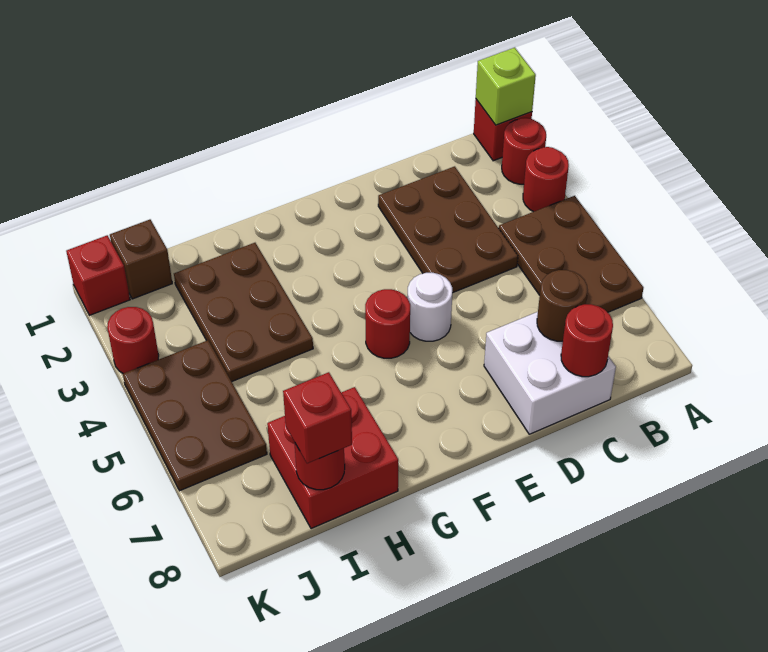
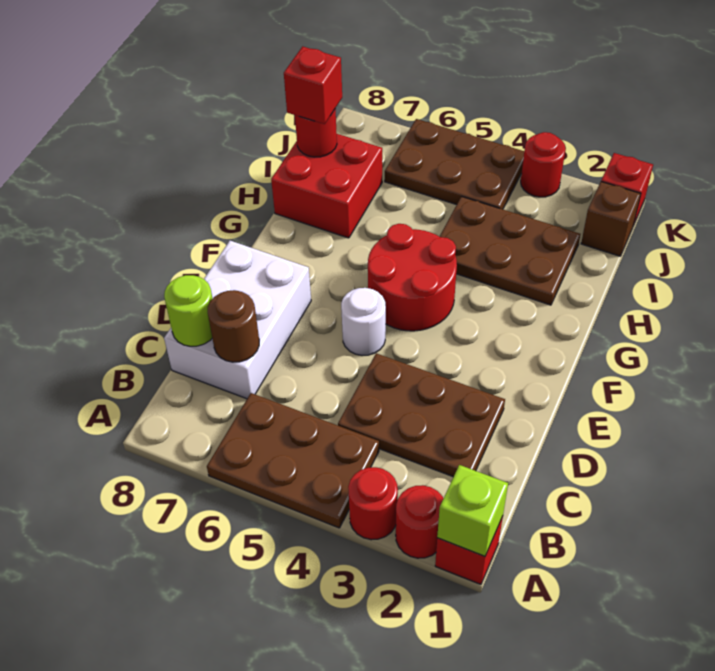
white brick C7:D8 level 1 -> white brick C7:E8 level 1
red round brick C8 level 2 -> lime round brick C8 level 2
red round brick F5 level 1 -> red round brick F4:G5 level 1

